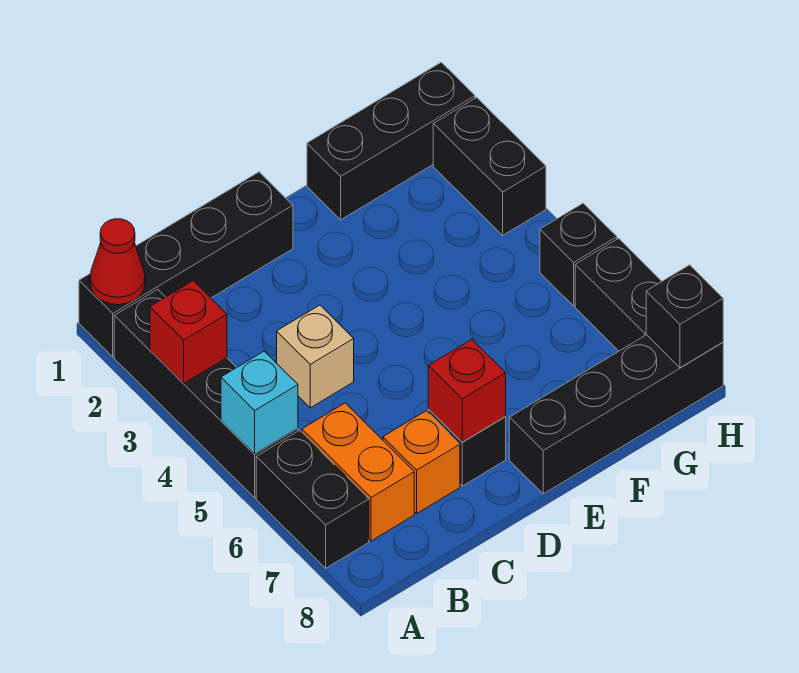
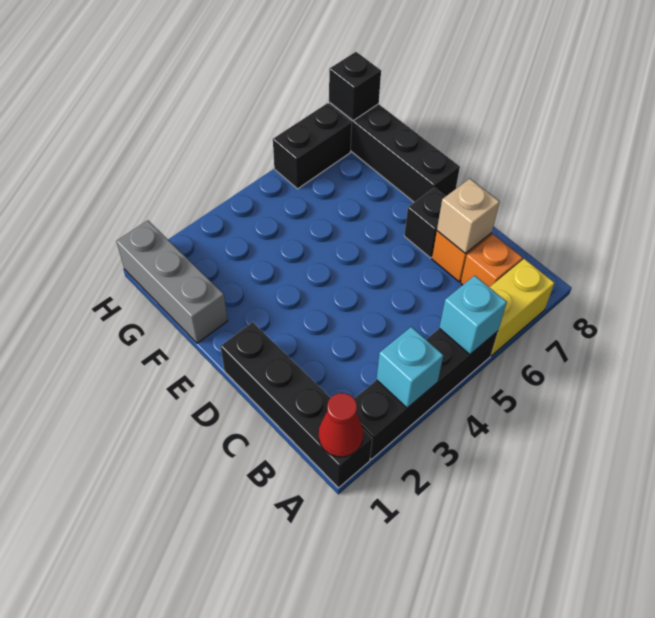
red brick A3 level 2 -> cyan brick A3 level 2
black brick A6:A7 level 1 -> yellow brick A6:A7 level 1
orange brick B6:B7 level 1 -> orange brick B7 level 1
tan brick C4 level 1 -> tan brick C7 level 2
red brick D7 level 2 -> none
black brick F1:H1 level 1 -> grey brick F1:H1 level 1
black brick H2:H3 level 1 -> none
black brick H5 level 1 -> none

